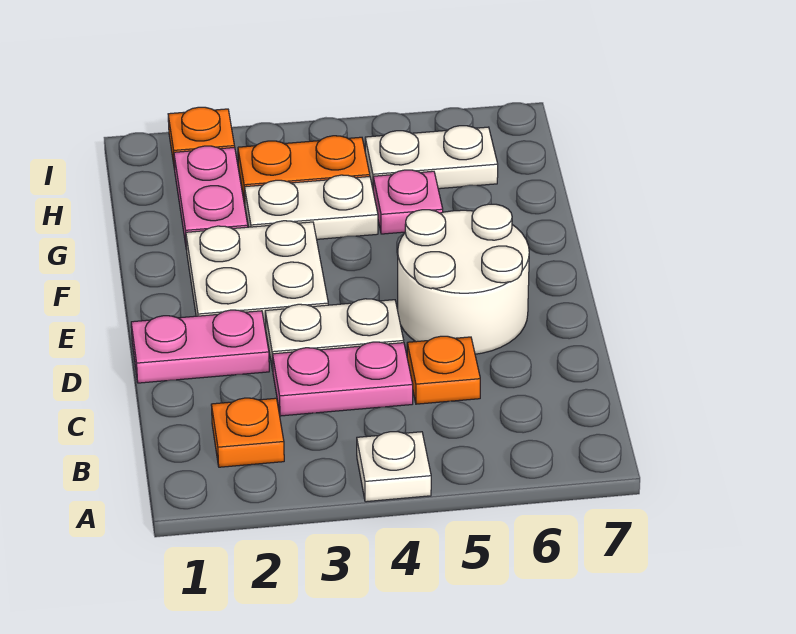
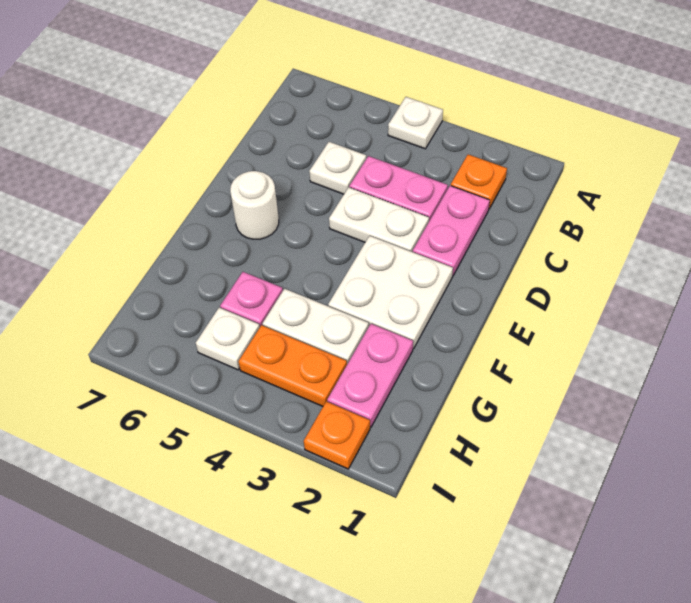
orange plate C5 level 1 -> white plate C5 level 1
pink plate D1:D2 level 1 -> pink plate C2:D2 level 1
white round brick D5:E6 level 1 -> white round brick E6 level 1
white plate H5:H6 level 1 -> white plate H5 level 1

